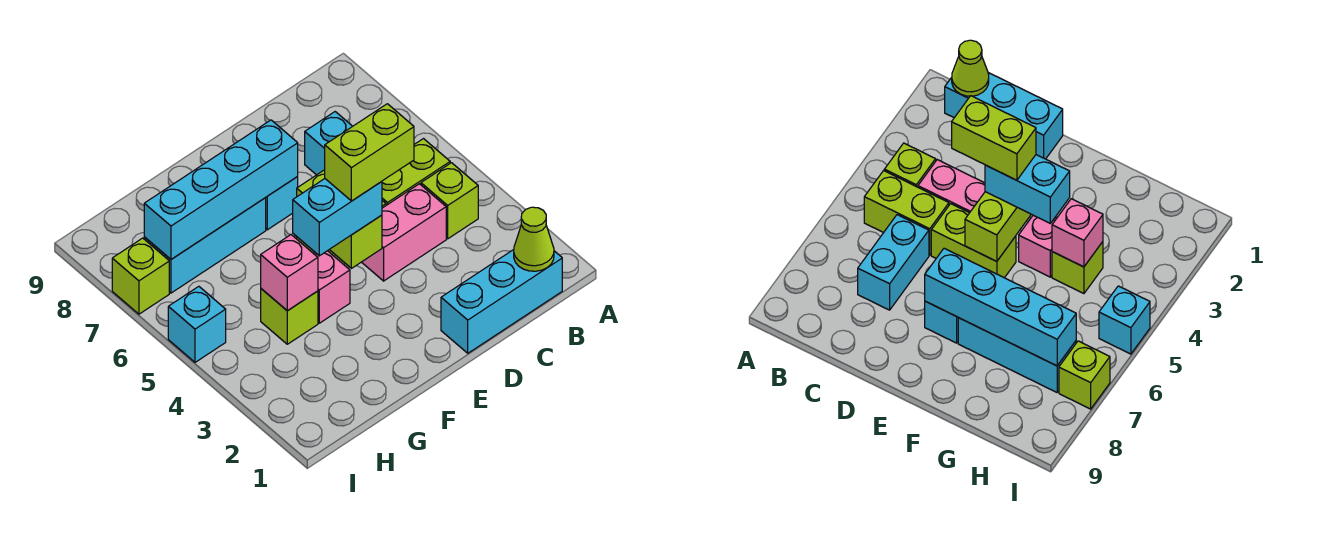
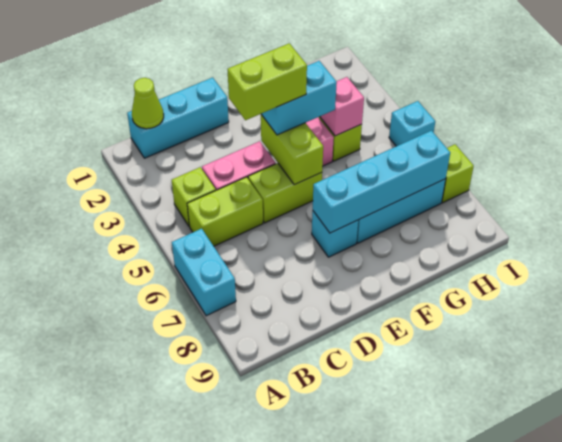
cyan brick C6:C7 level 1 -> cyan brick A6:A7 level 1

